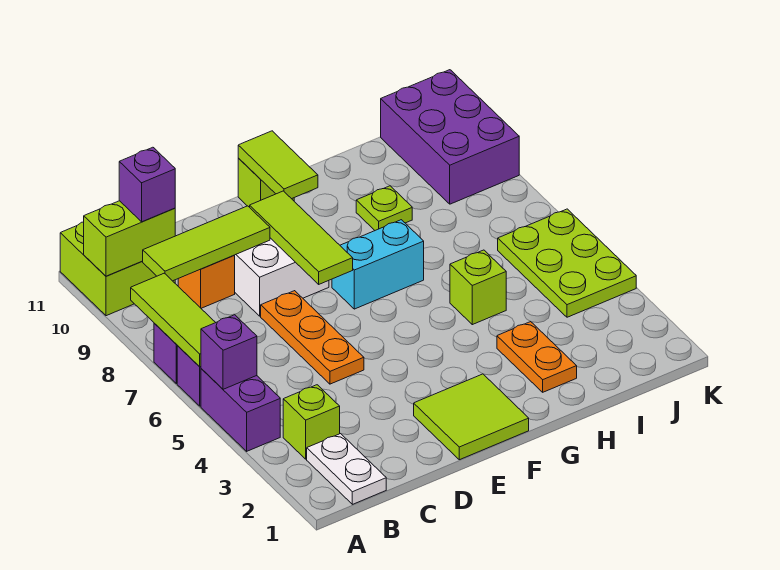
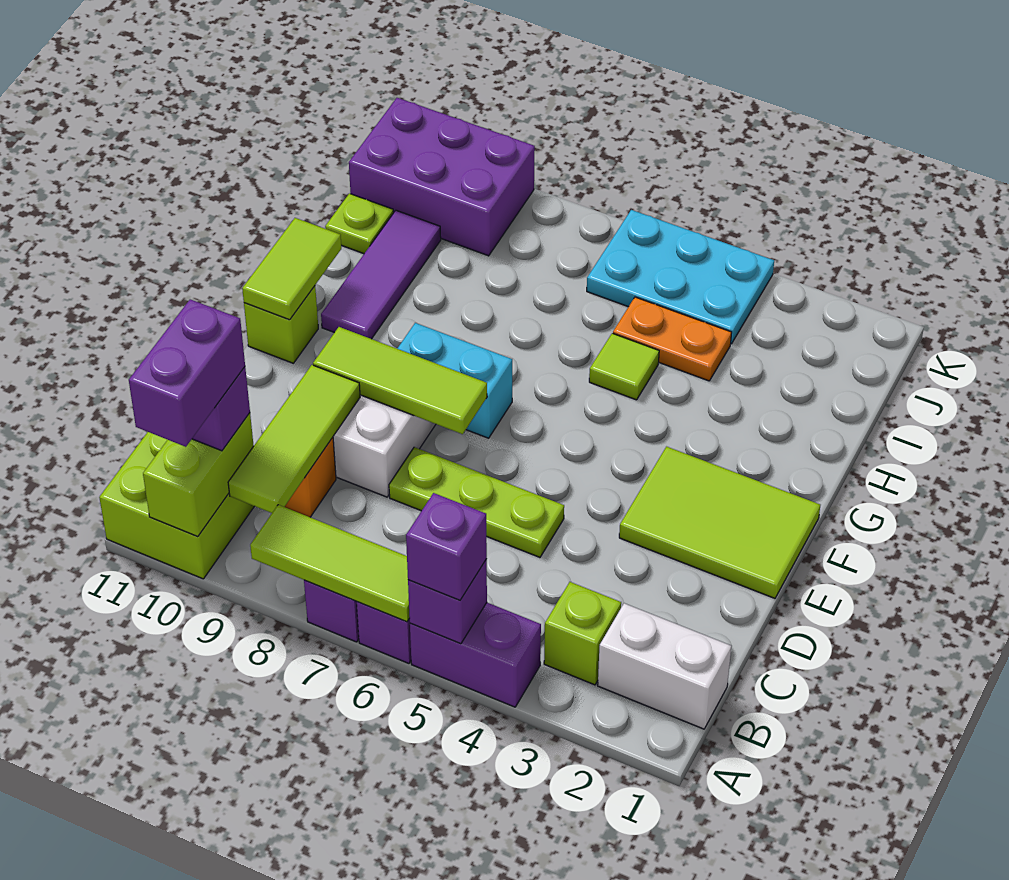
none -> purple brick A5 level 3
none -> purple brick A10:B10 level 4
white plate B1:B2 level 1 -> white brick B1:B2 level 1
orange plate D5:D7 level 1 -> lime plate D5:D7 level 1
lime tile E1:F2 level 1 -> lime tile E1:F3 level 1
cyan brick F7:G7 level 1 -> cyan brick F7:F8 level 1
lime tile F10:F11 level 2 -> lime tile F11:G11 level 2
none -> purple tile G10:I10 level 1
orange plate H2:H3 level 1 -> orange plate I4:I5 level 1
lime brick H5 level 1 -> lime tile H5 level 1
lime plate H9 level 1 -> lime plate I11 level 1
lime plate J4:K6 level 1 -> cyan plate J4:K6 level 1

